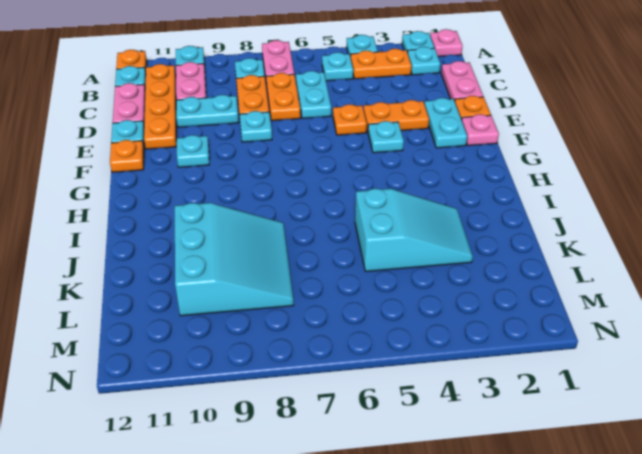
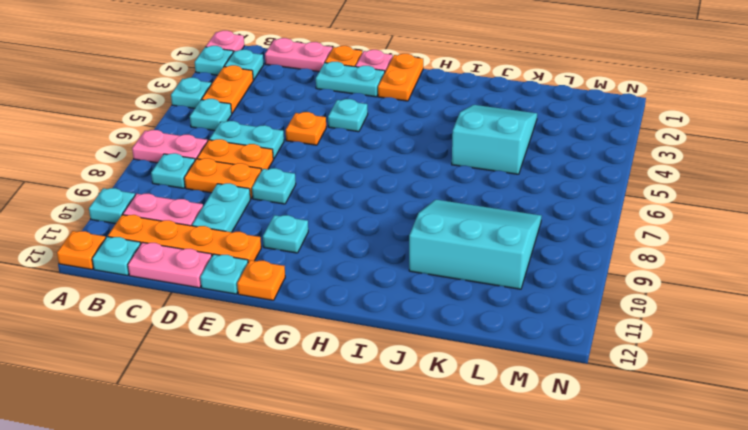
orange plate E3:E4 level 1 -> orange plate G1:G2 level 1

